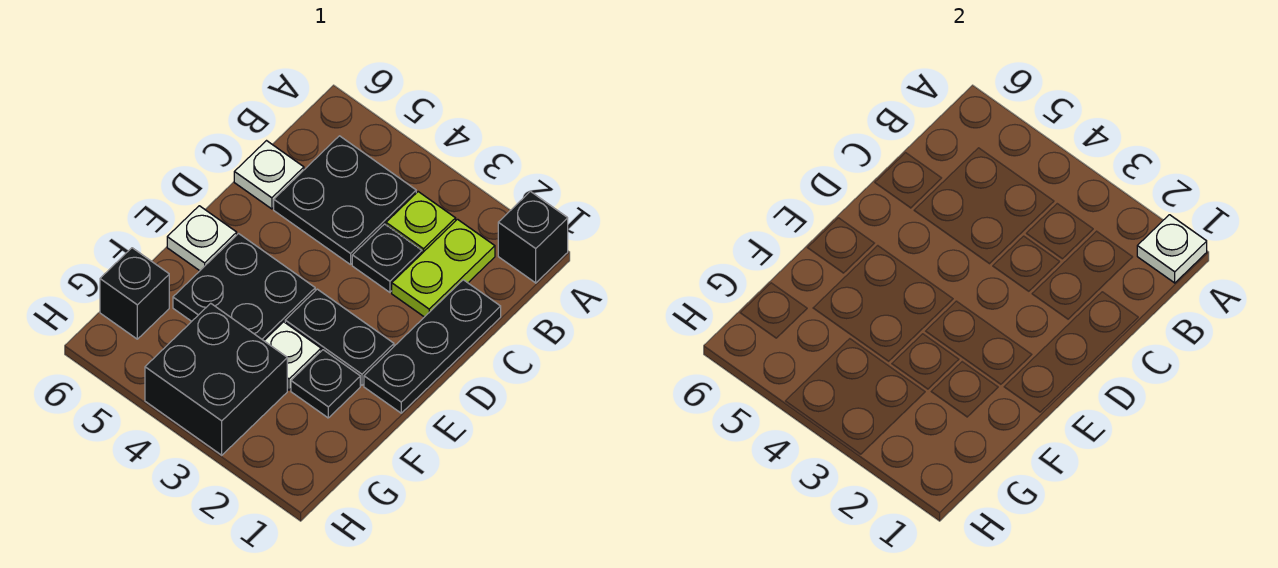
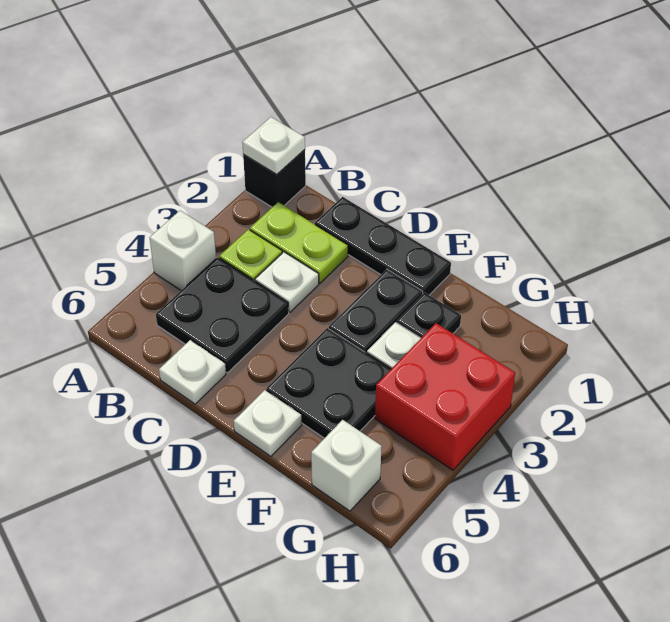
none -> white brick A4 level 1
black plate C3 level 1 -> white plate C3 level 1
black brick G3:H4 level 1 -> red brick G3:H4 level 1
black brick G6 level 1 -> white brick G6 level 1

